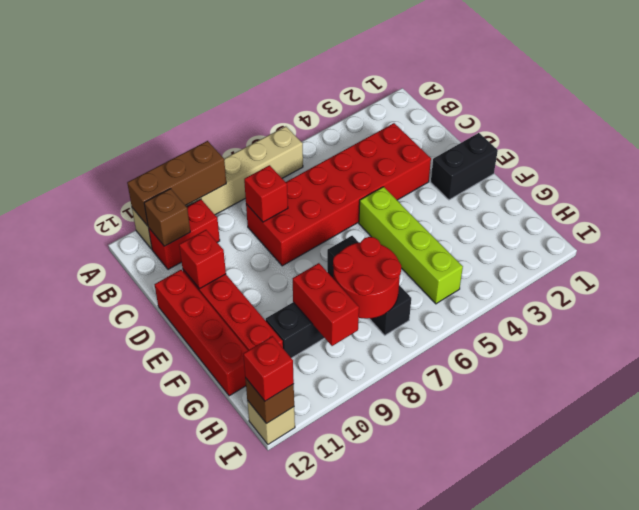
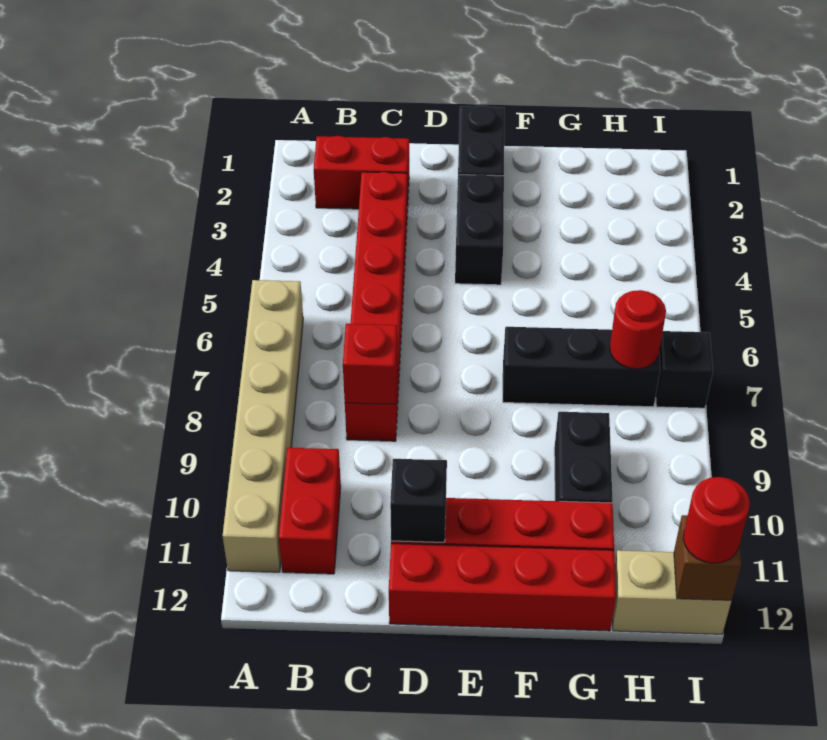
brown brick A9:A11 level 2 -> none
brown brick B11 level 2 -> none
red brick C3:D8 level 1 -> red brick C3:C8 level 1
red brick D11 level 2 -> black brick D11 level 2
none -> black brick E3:E4 level 1
lime brick E5:H5 level 1 -> none
red round brick G7:H8 level 2 -> red round brick H7 level 2
red brick G9:H9 level 2 -> red brick B2:C2 level 1
none -> black brick I7 level 1
tan brick I12 level 1 -> tan brick H12:I12 level 1
red brick I12 level 3 -> red round brick I12 level 3

